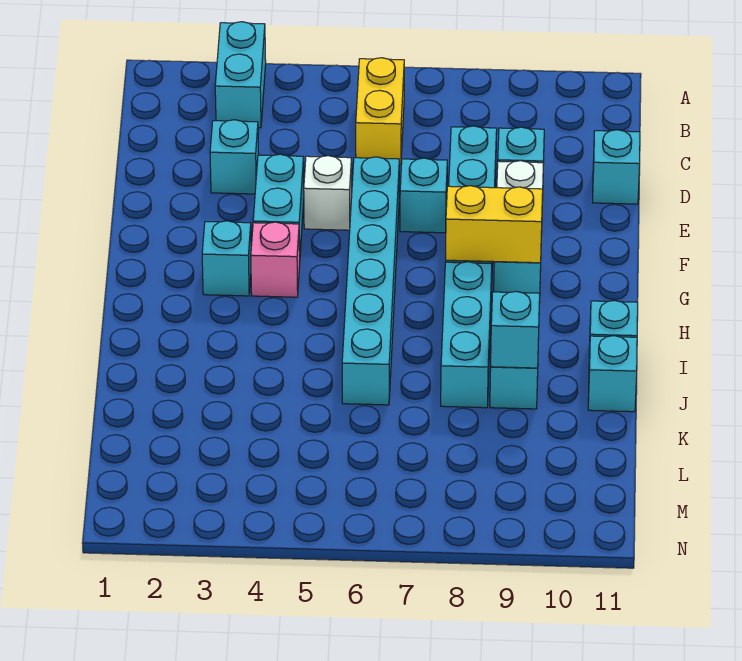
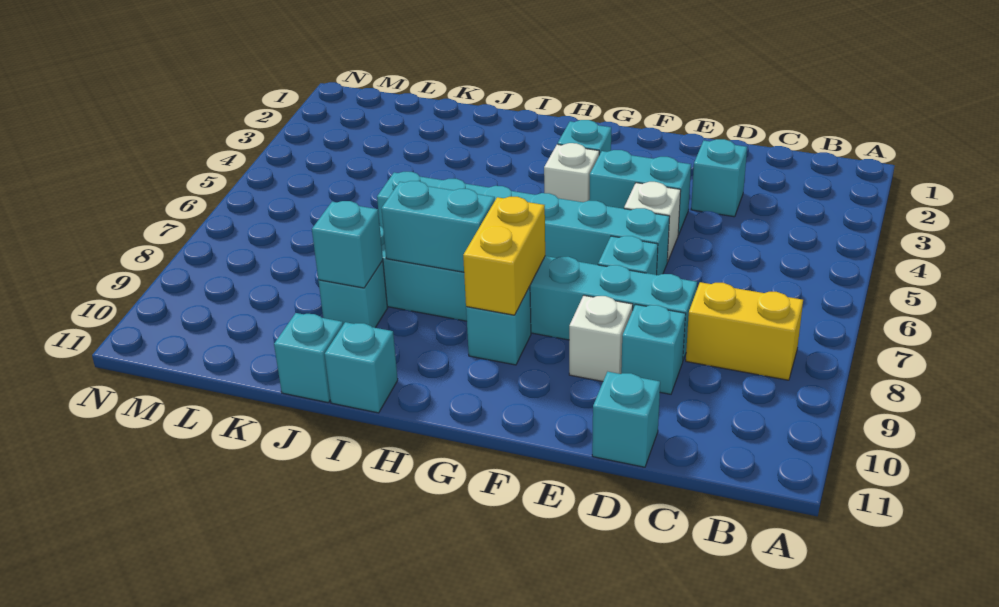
cyan brick A3:B3 level 1 -> cyan brick H8:I8 level 2
yellow brick B6:C6 level 1 -> yellow brick B8:C8 level 1
pink brick G4 level 1 -> white brick G4 level 1

